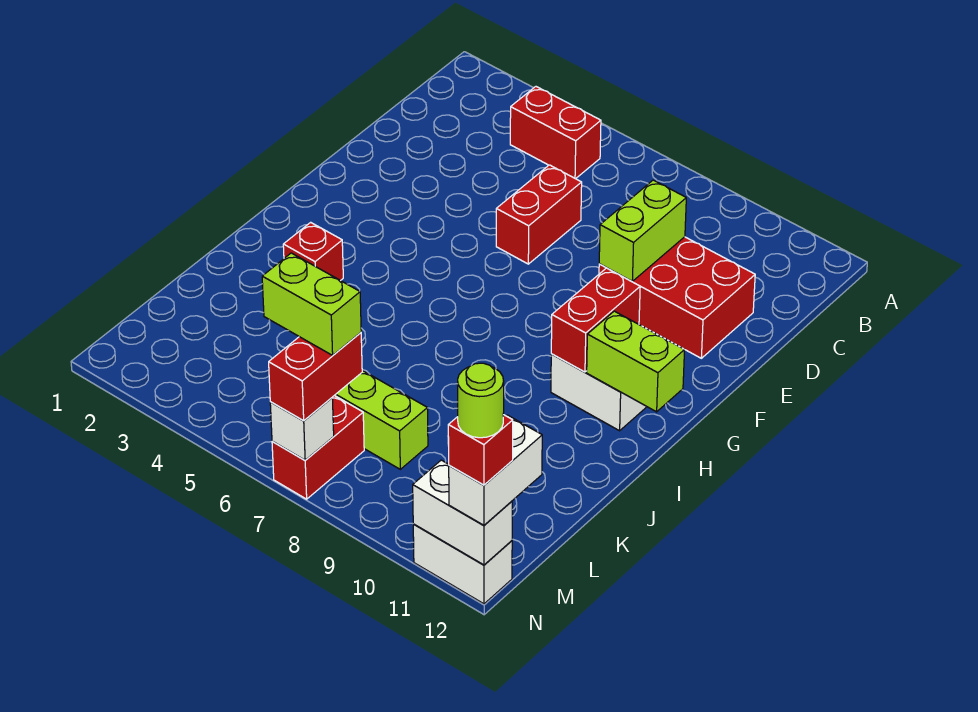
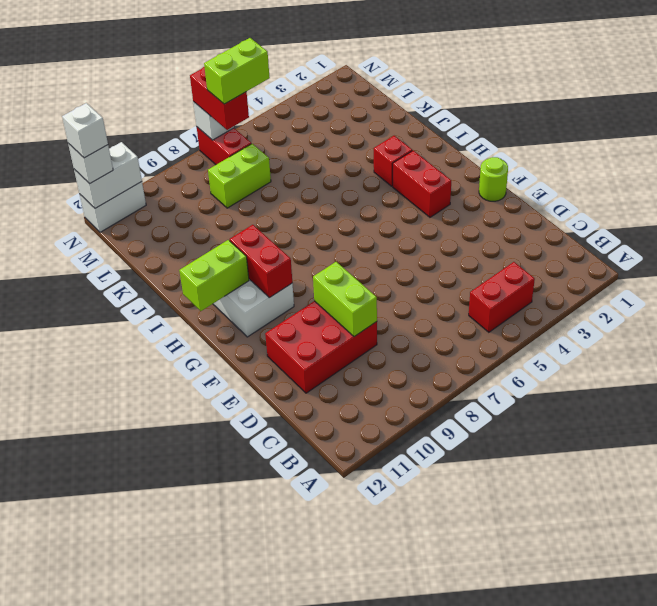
red brick D6:E6 level 1 -> red brick G3:H3 level 1
white brick M12:N12 level 3 -> white brick N12 level 3
red brick N12 level 4 -> white brick N12 level 4
lime round brick N12 level 5 -> lime round brick F1 level 1

